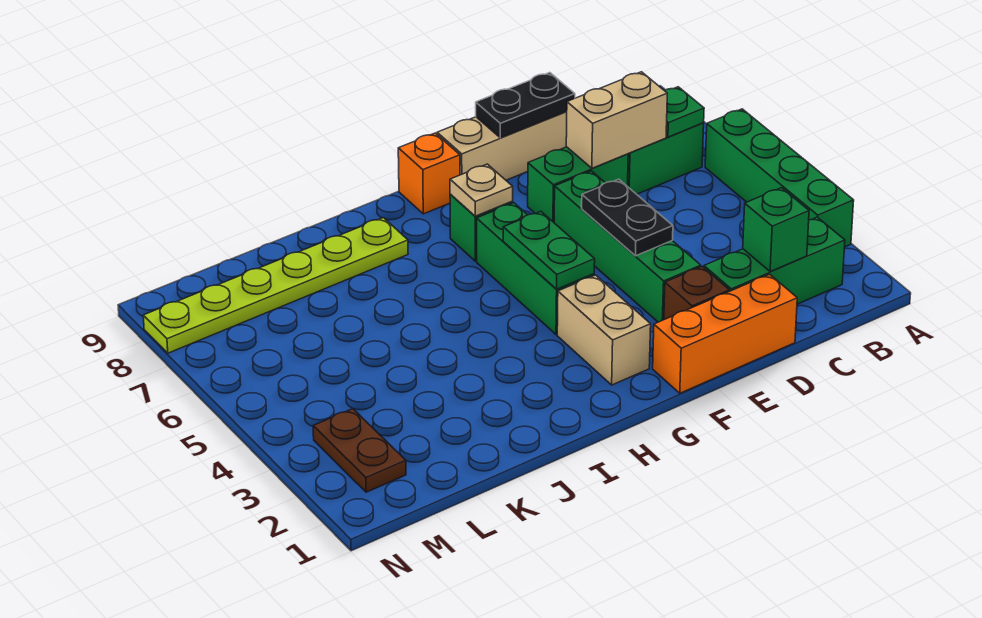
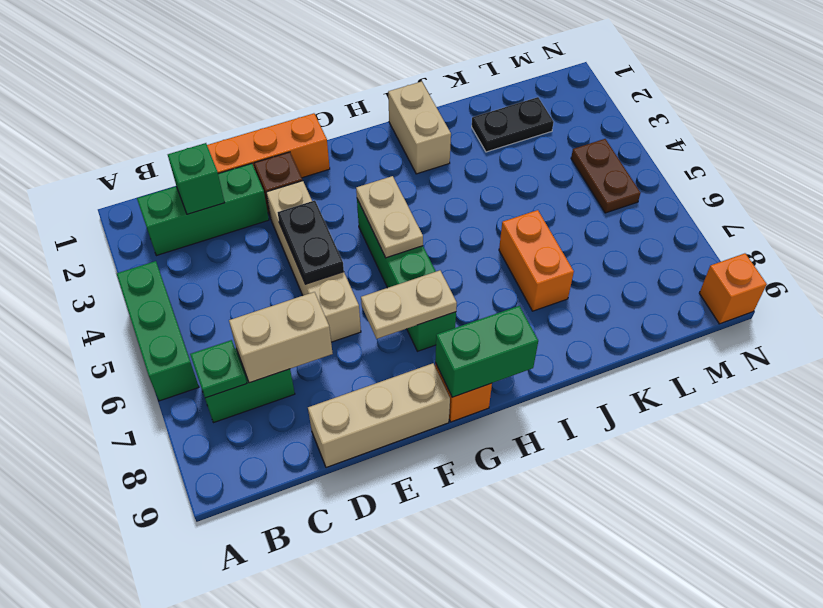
green brick A3:A6 level 1 -> green brick A4:A6 level 1
green brick D7:E7 level 1 -> green brick G9:H9 level 2
black plate D9:E9 level 2 -> black plate K2:L2 level 1
green brick E3:E6 level 1 -> tan brick E3:E6 level 1
tan brick G2:G3 level 1 -> tan brick I1:I2 level 1
green plate G4:G5 level 2 -> tan plate G4:G5 level 2
tan plate G7 level 2 -> tan plate F7:G7 level 2
lime plate I8:N8 level 1 -> none
none -> orange brick J6:J7 level 1
brown plate M2:M3 level 1 -> brown plate M4:M5 level 1
none -> orange brick N9 level 1

